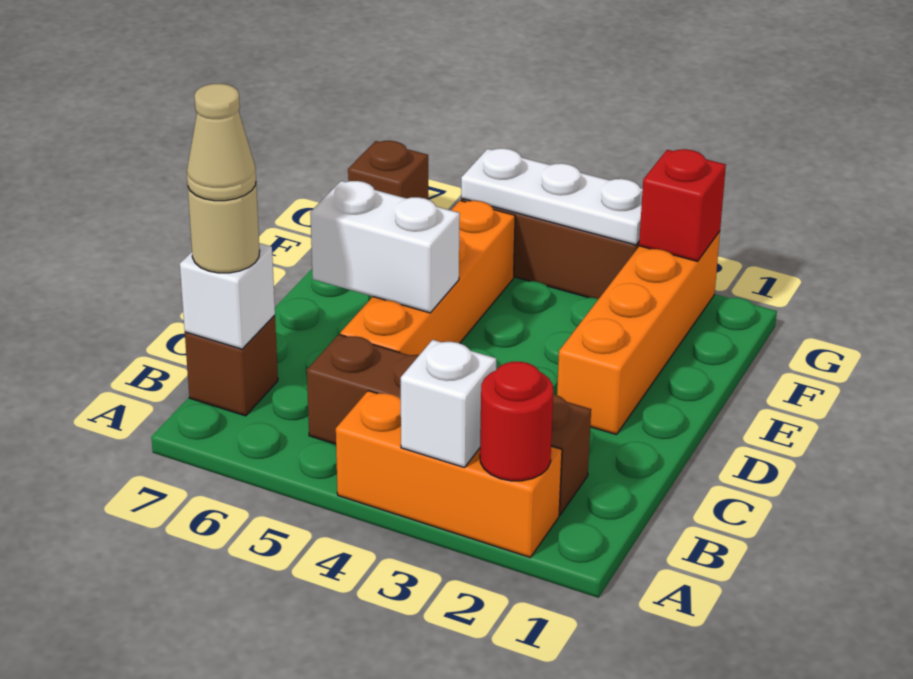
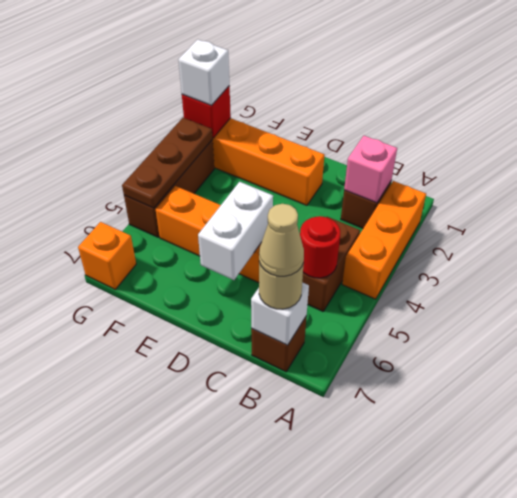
red round brick A2 level 2 -> red round brick B5 level 2
white brick A3 level 2 -> white brick G2 level 3
none -> pink brick B2 level 2
white plate G3:G5 level 2 -> brown plate G3:G5 level 2
brown brick G7 level 1 -> orange brick G7 level 1

